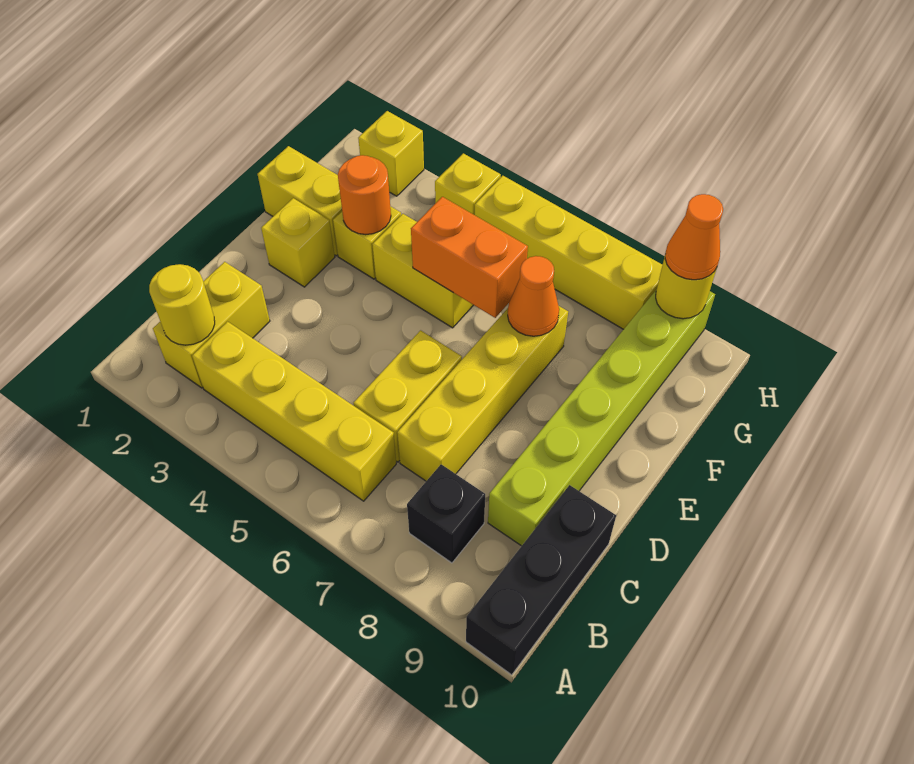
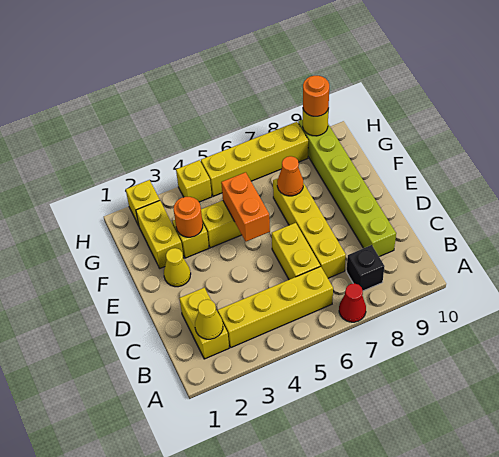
none -> red cone A7 level 1
black brick A10:C10 level 1 -> none
yellow round brick B2 level 2 -> yellow cone B2 level 2
yellow brick E2 level 1 -> yellow cone E2 level 1
yellow brick F1:F2 level 1 -> yellow brick F2:G2 level 1
orange brick F5:F6 level 2 -> orange brick E5:F5 level 2
orange cone H9 level 3 -> orange round brick H9 level 3

